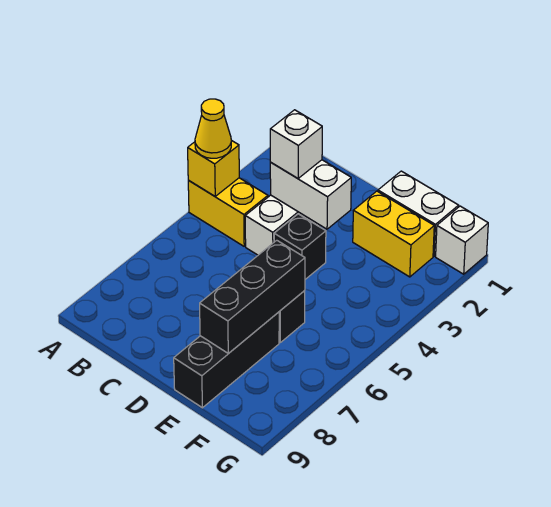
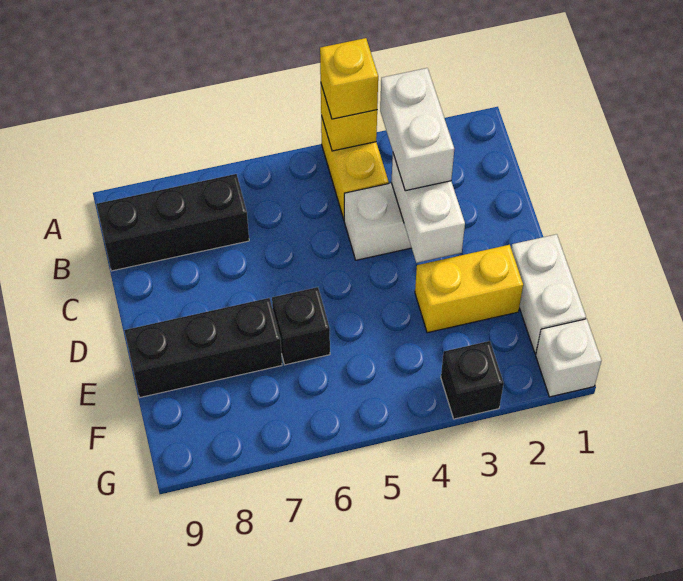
yellow cone A4 level 3 -> yellow brick A4 level 3
white brick C3 level 3 -> white brick B3:C3 level 3
black brick D4 level 1 -> black brick G3 level 1
yellow brick E2:F2 level 1 -> yellow brick E2:E3 level 1
black brick E6:E8 level 2 -> black brick B7:B9 level 1

